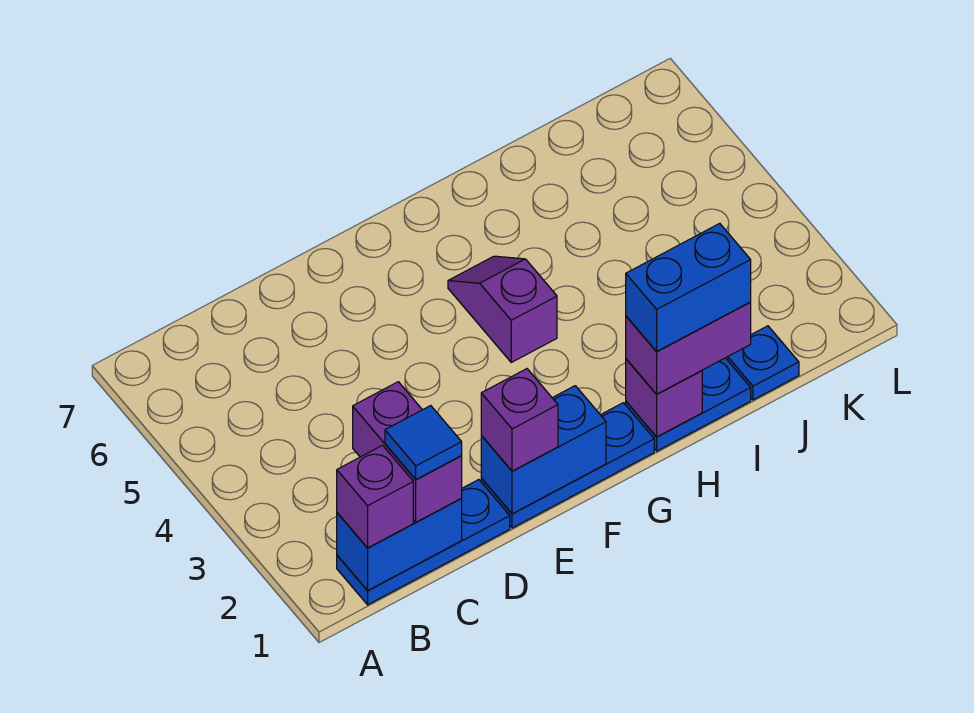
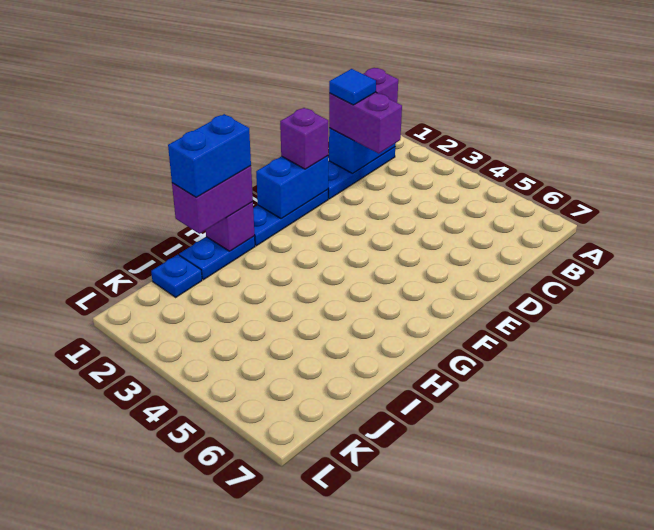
purple slope G4:G5 level 1 top 4 -> none

